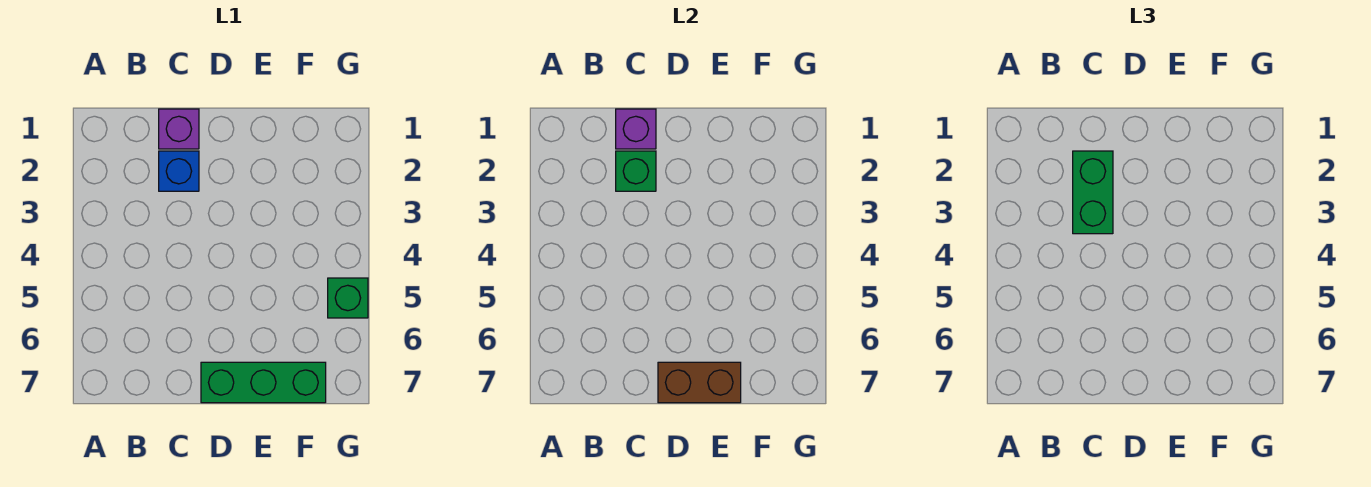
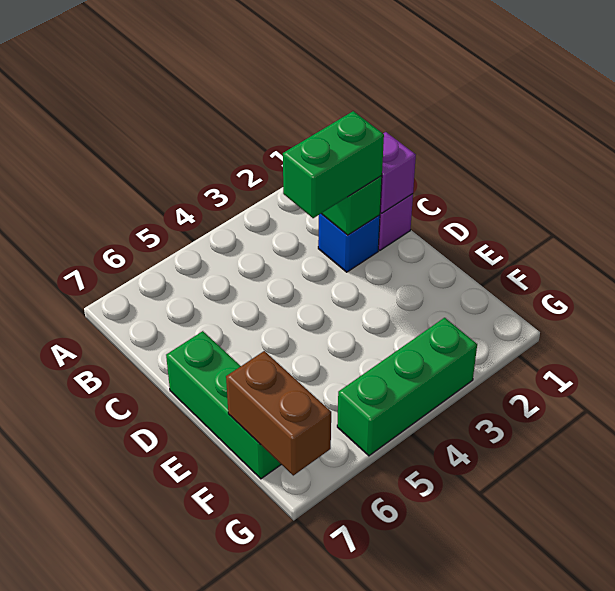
brown brick D7:E7 level 2 -> brown brick F7:G7 level 2
green brick G5 level 1 -> green brick G3:G5 level 1

